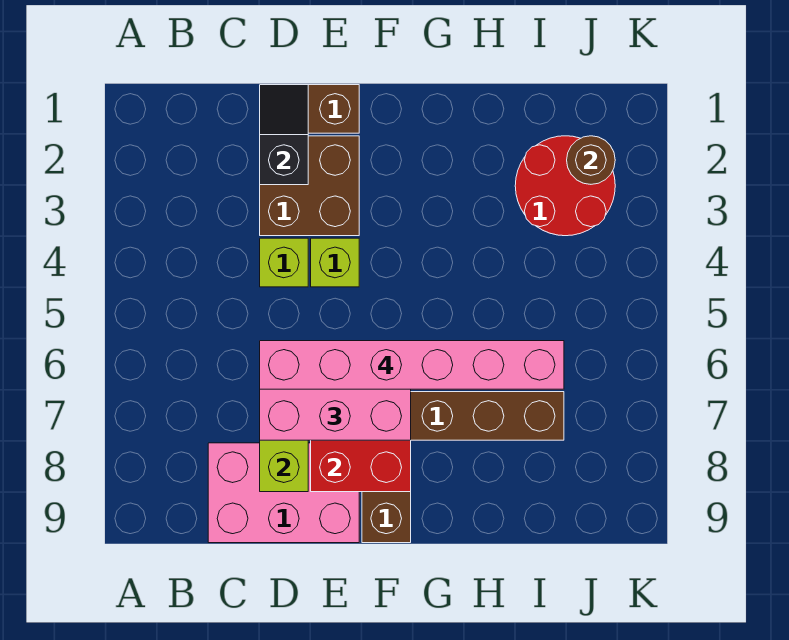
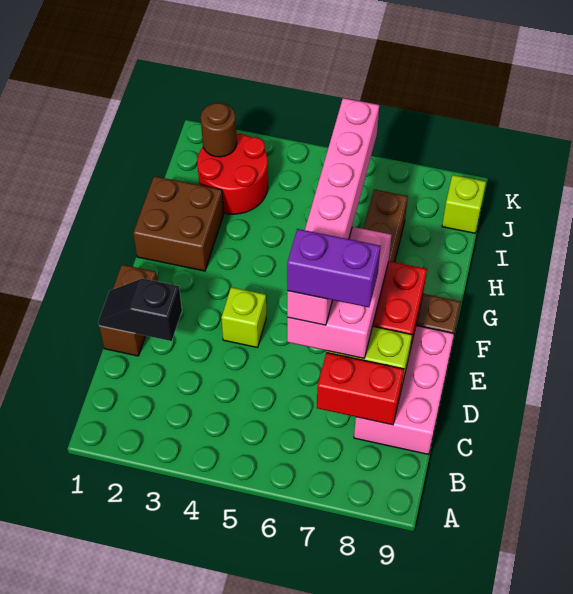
none -> red brick C7:C8 level 2
brown brick D2:E3 level 1 -> brown brick G1:H2 level 1
lime brick D4 level 1 -> lime brick J9 level 1
none -> purple brick D6:D7 level 5

